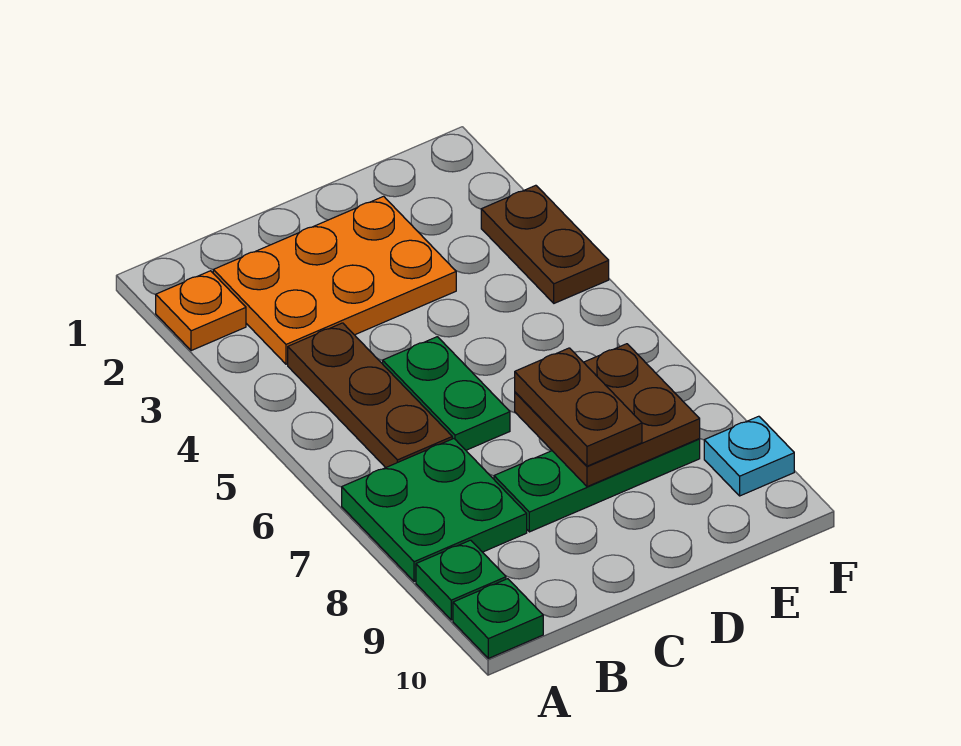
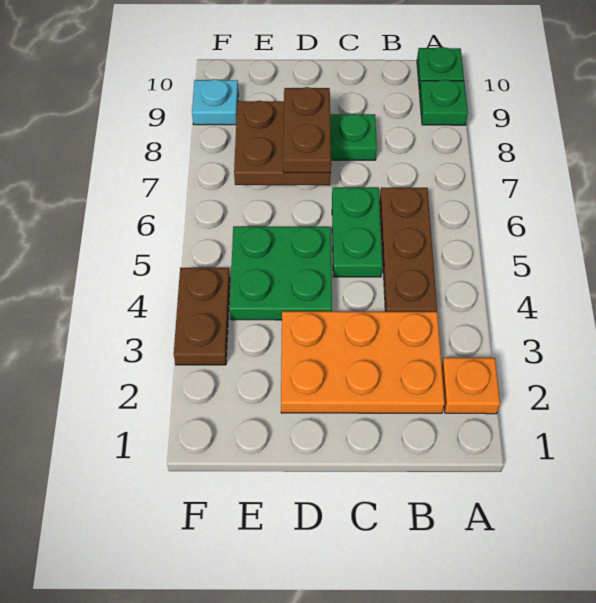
green plate A7:B8 level 1 -> green plate D4:E5 level 1

